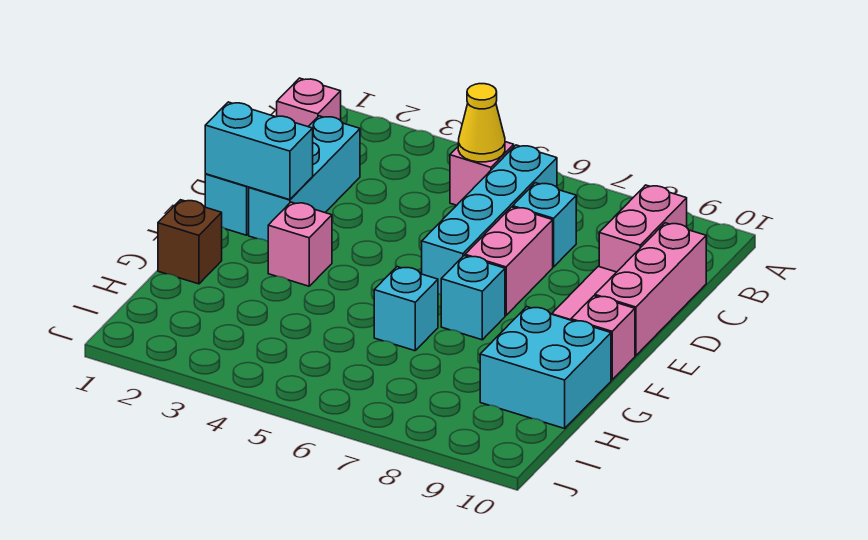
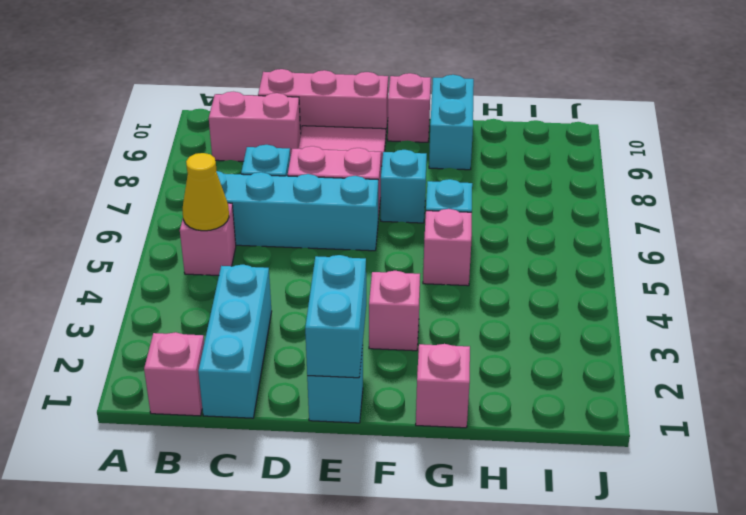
cyan brick C2:E2 level 1 -> cyan brick C1:C3 level 1
brown brick G1 level 1 -> pink brick G1 level 1
none -> pink brick G5 level 1
cyan brick G9:H10 level 1 -> cyan brick G9:G10 level 1

